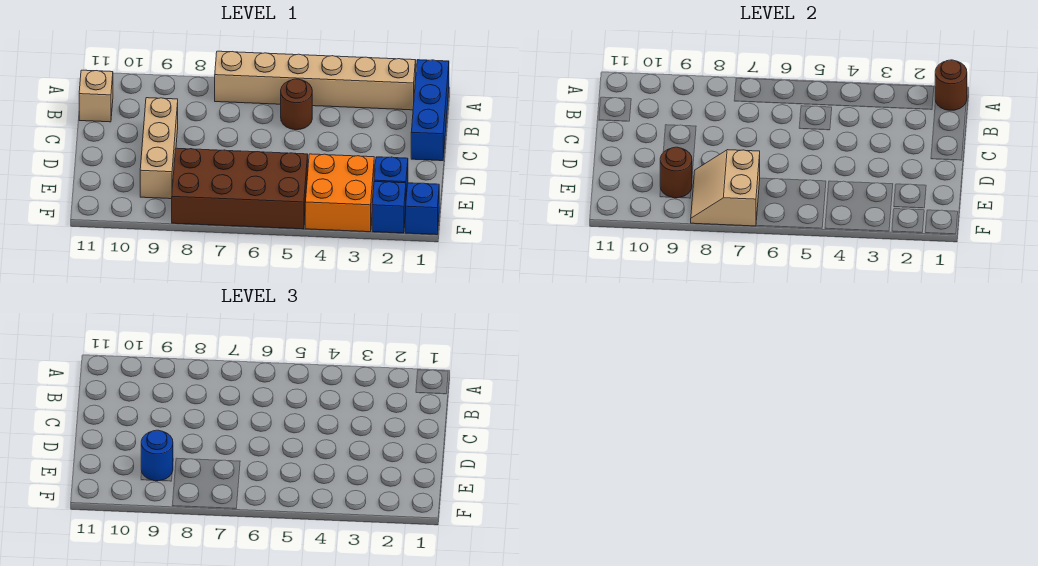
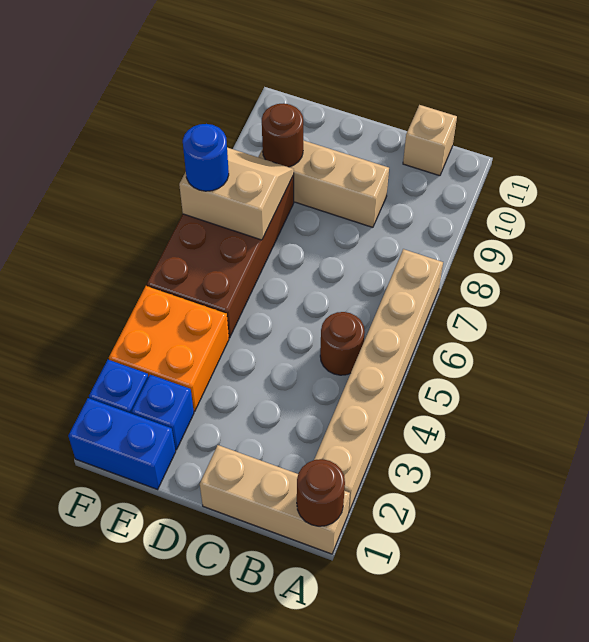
blue brick A1:C1 level 1 -> tan brick A1:C1 level 1
blue round brick E9 level 3 -> blue round brick F7 level 3
blue brick F1 level 1 -> blue brick E1:F1 level 1

